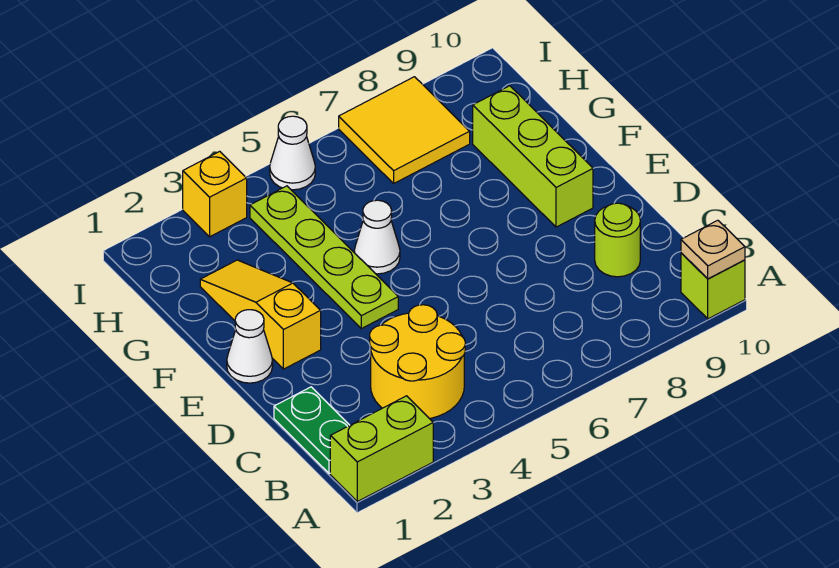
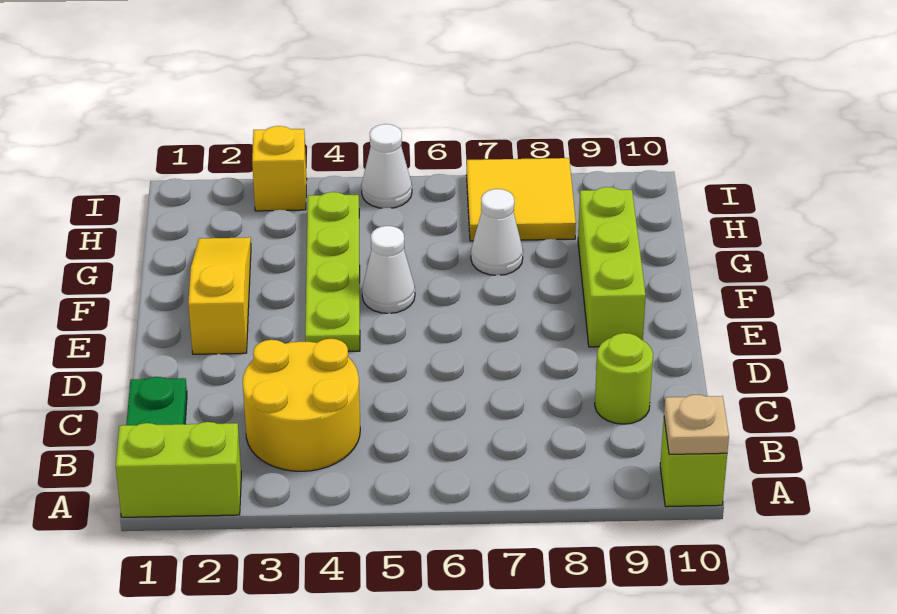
white cone E1 level 1 -> white cone G7 level 1

